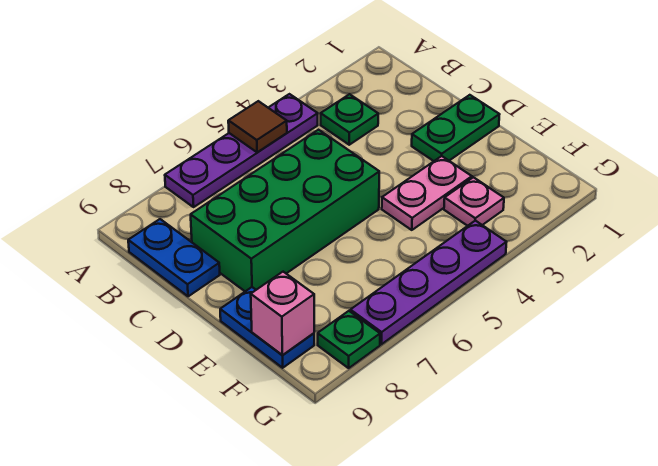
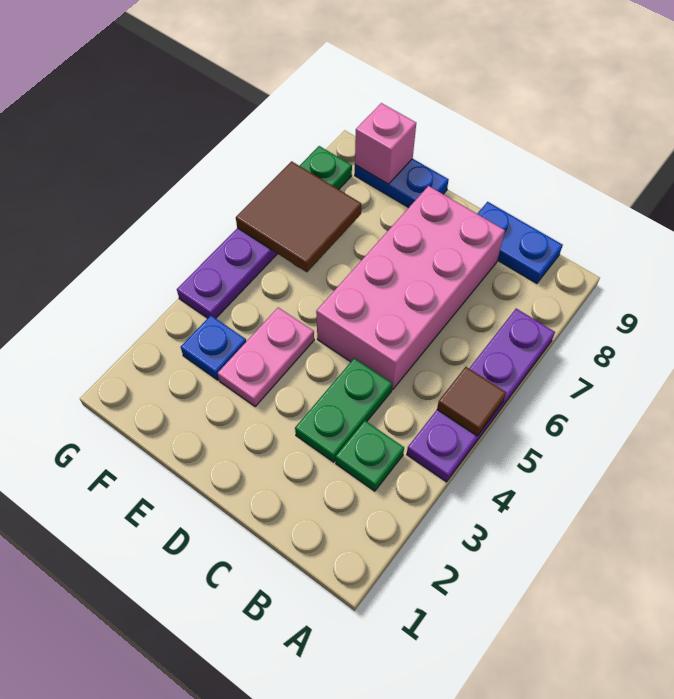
green brick C5:D8 level 1 -> pink brick C5:D8 level 1
green plate D1:D2 level 1 -> green plate C3:C4 level 1
pink plate F3 level 1 -> blue plate F3 level 1
none -> brown tile F6:G7 level 2

